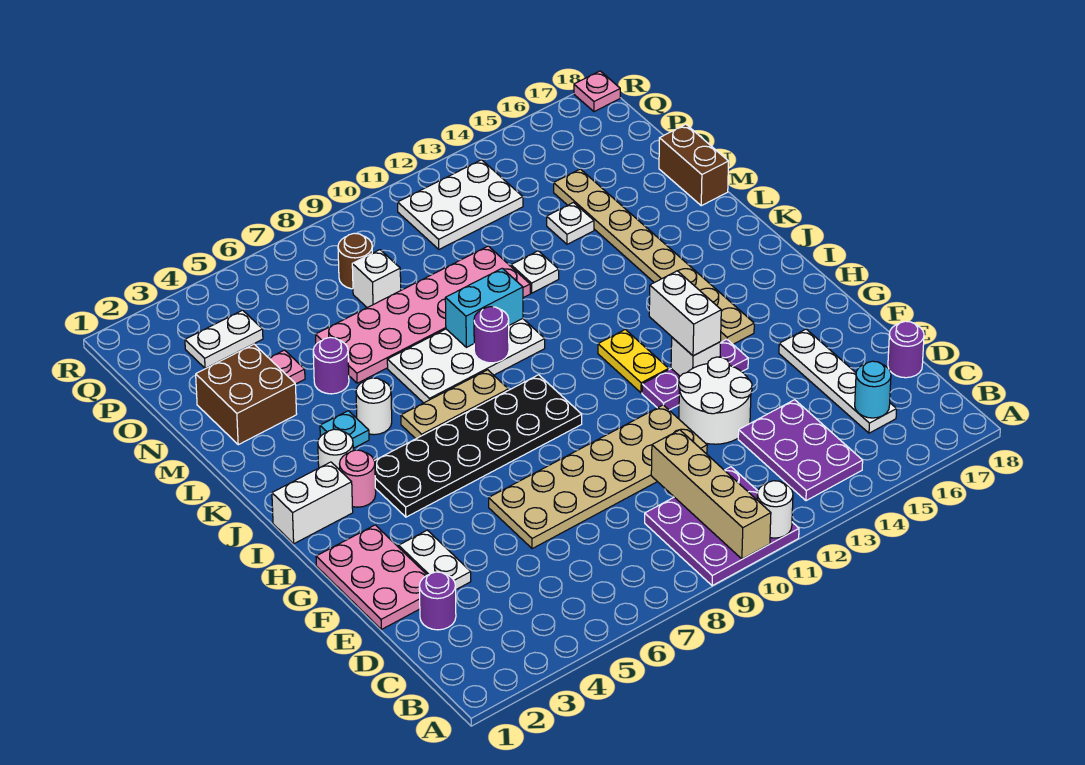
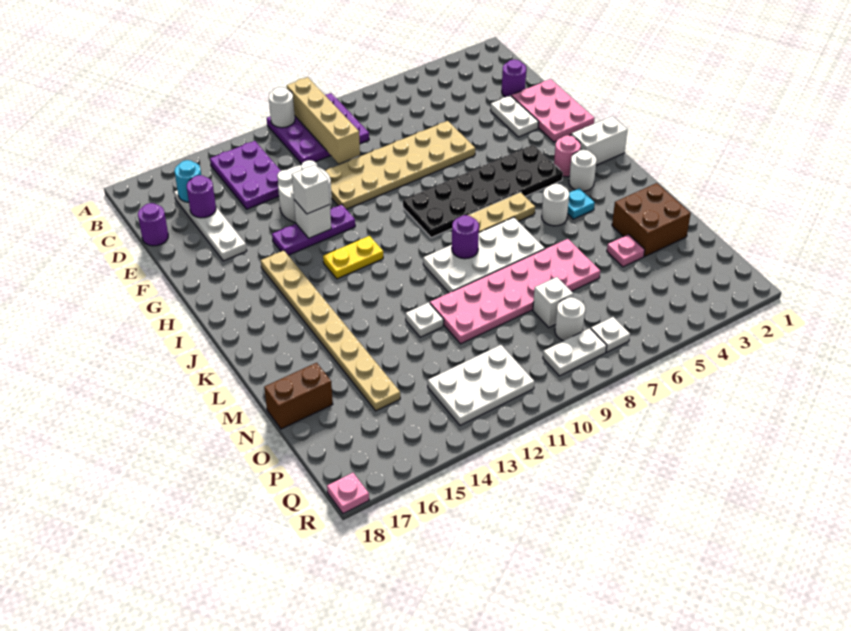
white brick G13:H13 level 3 -> white brick G13 level 3
yellow plate H12:I12 level 1 -> yellow plate I12:I13 level 1
cyan brick L9:L10 level 2 -> none
purple round brick M5 level 1 -> purple round brick D16 level 2
brown brick M18:N18 level 1 -> brown brick N17:N18 level 1
white plate N14 level 1 -> white plate Q7 level 1
white plate P3:P4 level 1 -> white plate Q8:Q9 level 1
brown round brick P8 level 1 -> white round brick P8 level 1

